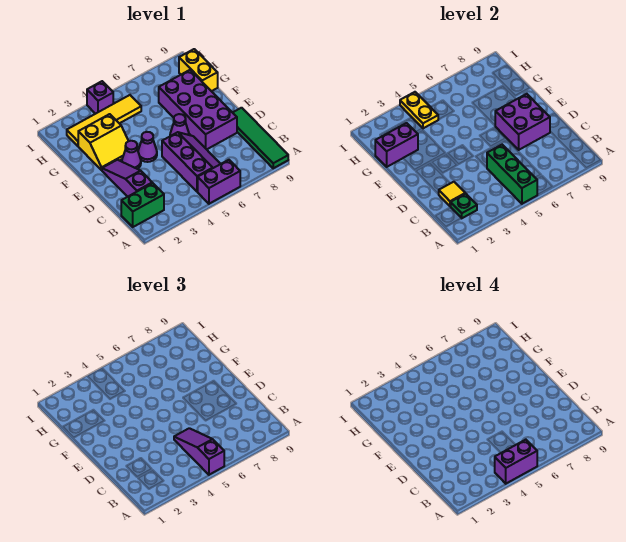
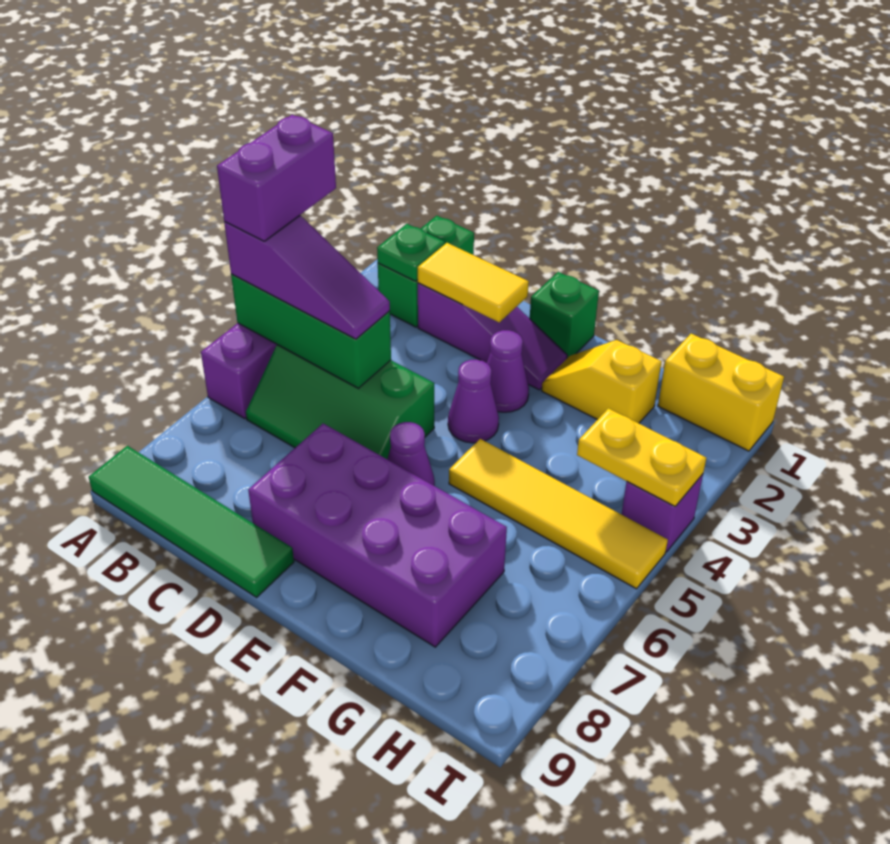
purple slope B5:D6 level 1 top 5 -> green slope B5:D6 level 1 top 5
yellow tile C2 level 2 -> yellow tile C2:D2 level 2
purple brick D7:E8 level 2 -> none
none -> green brick E1 level 1
yellow slope F2:G3 level 1 top G -> yellow slope F2:G2 level 1 top G
purple brick G1:G2 level 2 -> none
yellow brick G9:H9 level 1 -> yellow brick H1:I1 level 1
yellow tile H2:H5 level 1 -> yellow tile F5:I5 level 1

